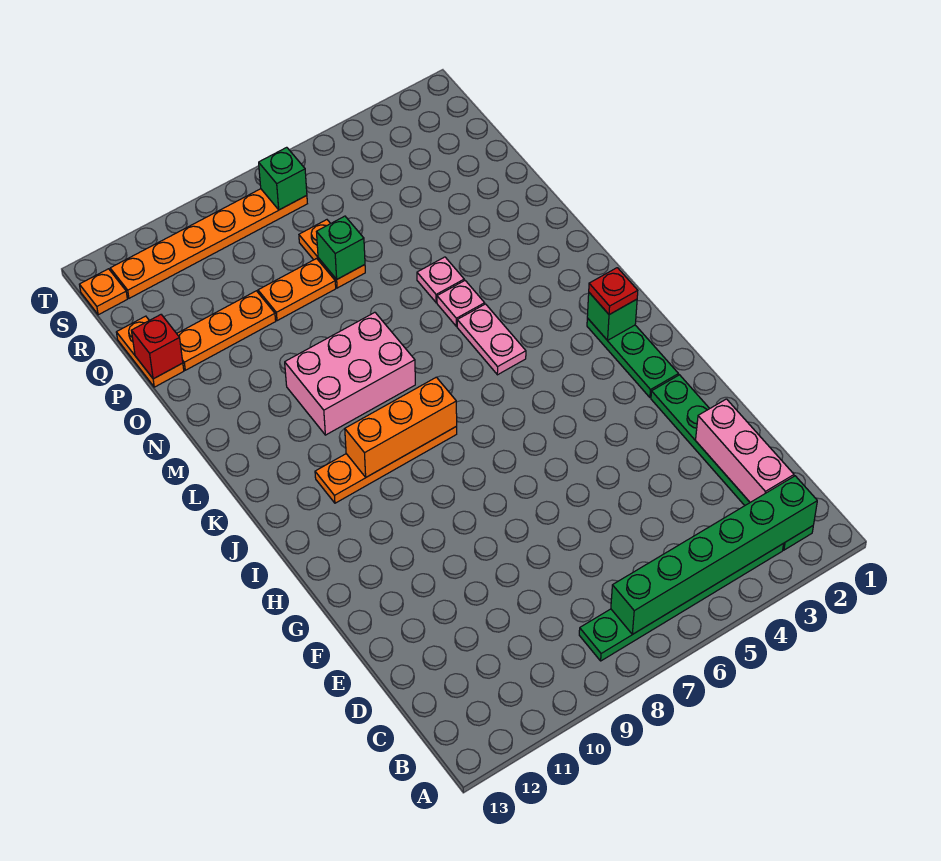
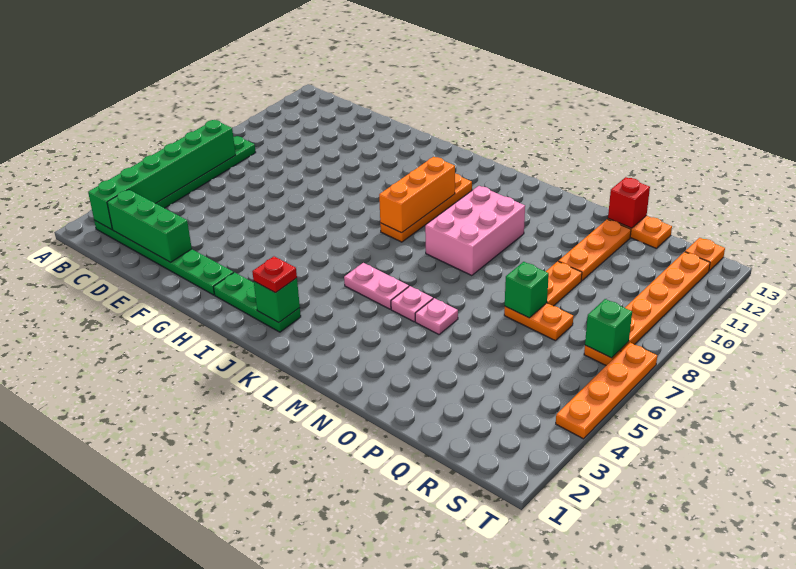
pink brick C2:E2 level 2 -> green brick C2:E2 level 2
none -> orange plate T4:T7 level 1

